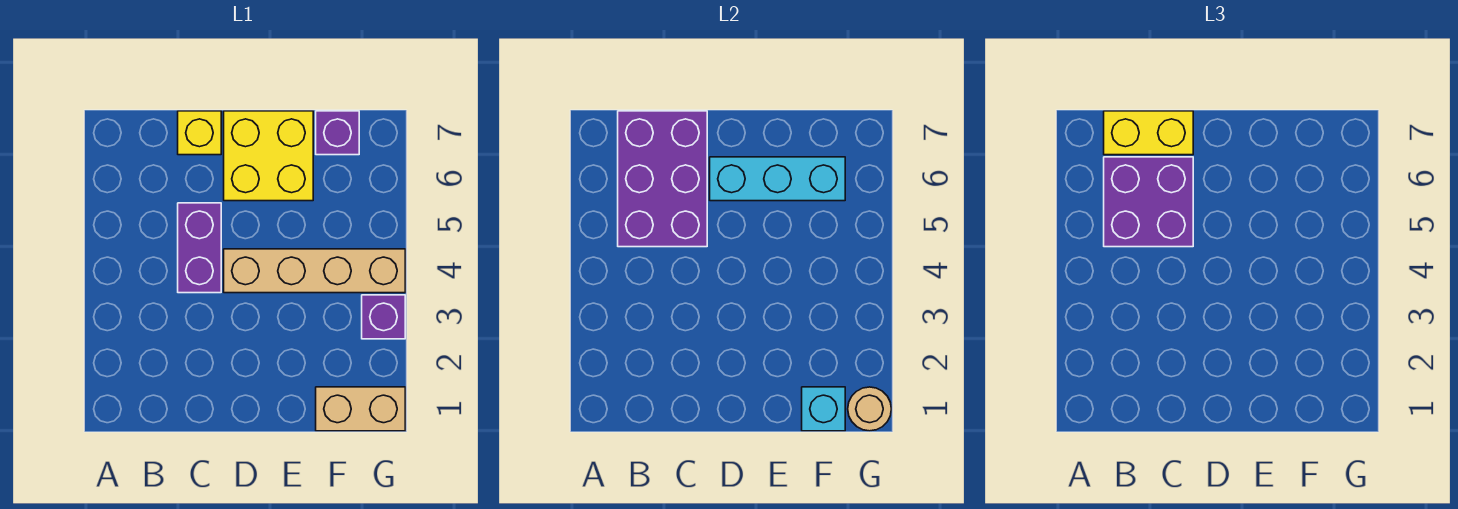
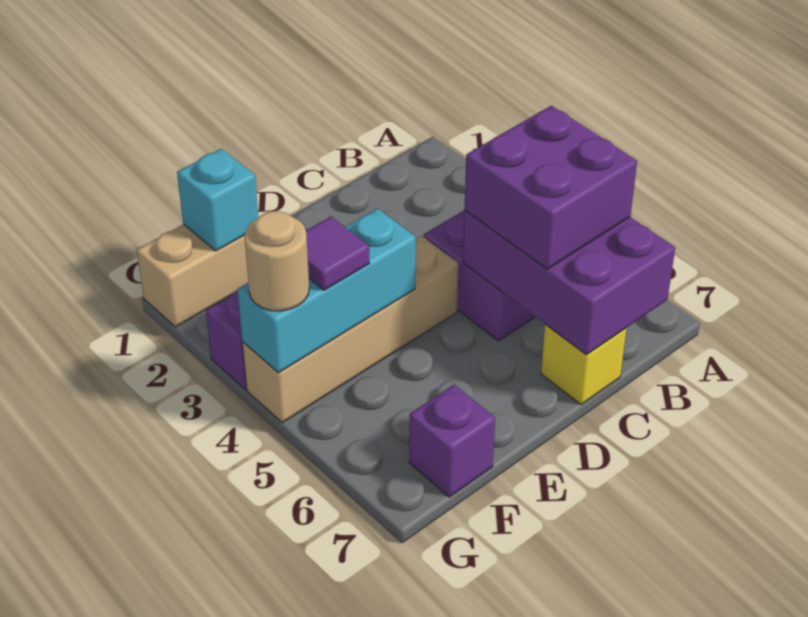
yellow brick B7:C7 level 3 -> none
yellow brick D6:E7 level 1 -> none
cyan brick D6:F6 level 2 -> cyan brick E4:G4 level 2
none -> purple tile F4 level 3
tan round brick G1 level 2 -> tan round brick G4 level 3

